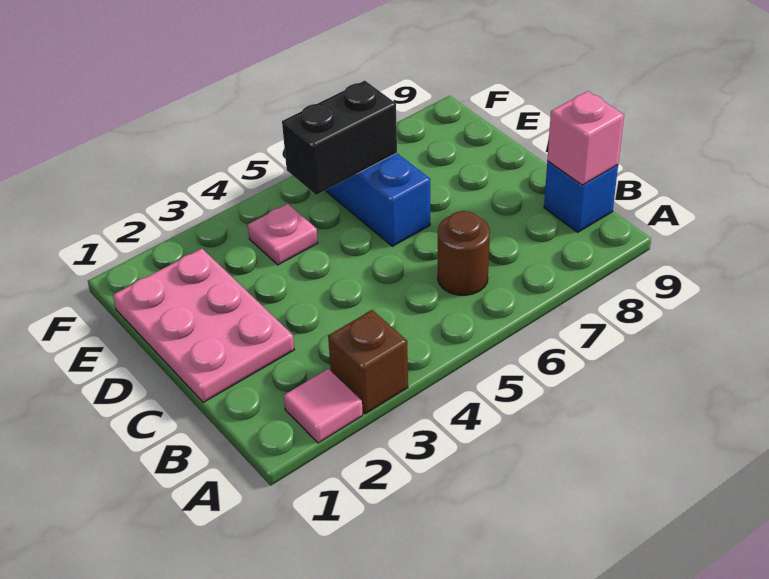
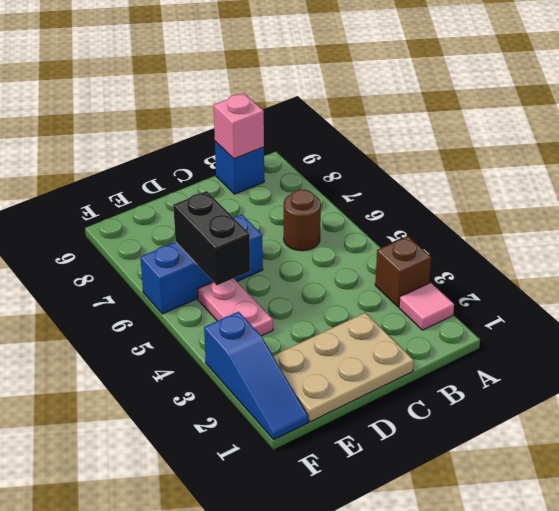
pink plate C1:E2 level 1 -> tan plate C1:E2 level 1
pink plate E4 level 1 -> pink plate E4:E5 level 1
none -> blue slope F1:F3 level 1 top 3

